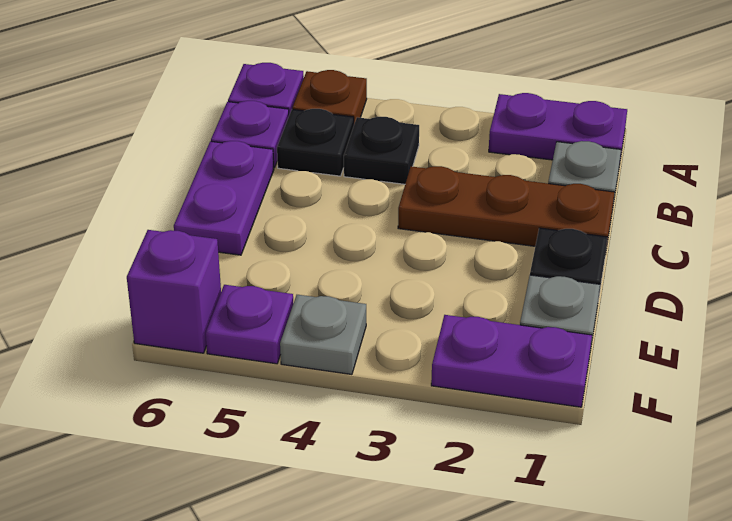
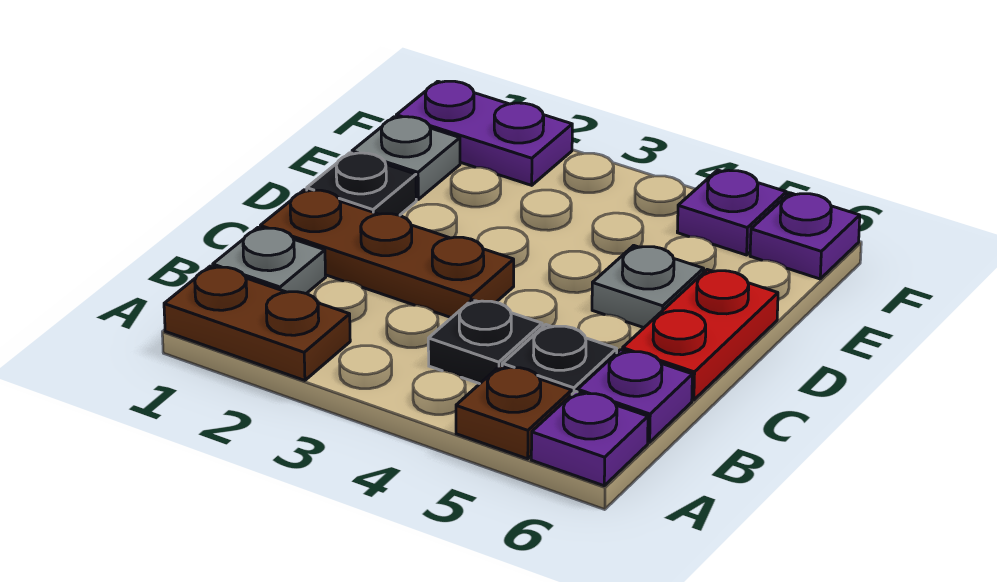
purple plate A1:A2 level 1 -> brown plate A1:A2 level 1
purple plate C6:D6 level 1 -> red plate C6:D6 level 1
grey plate F4 level 1 -> grey plate D5 level 1
purple brick F6 level 1 -> purple plate F6 level 1

